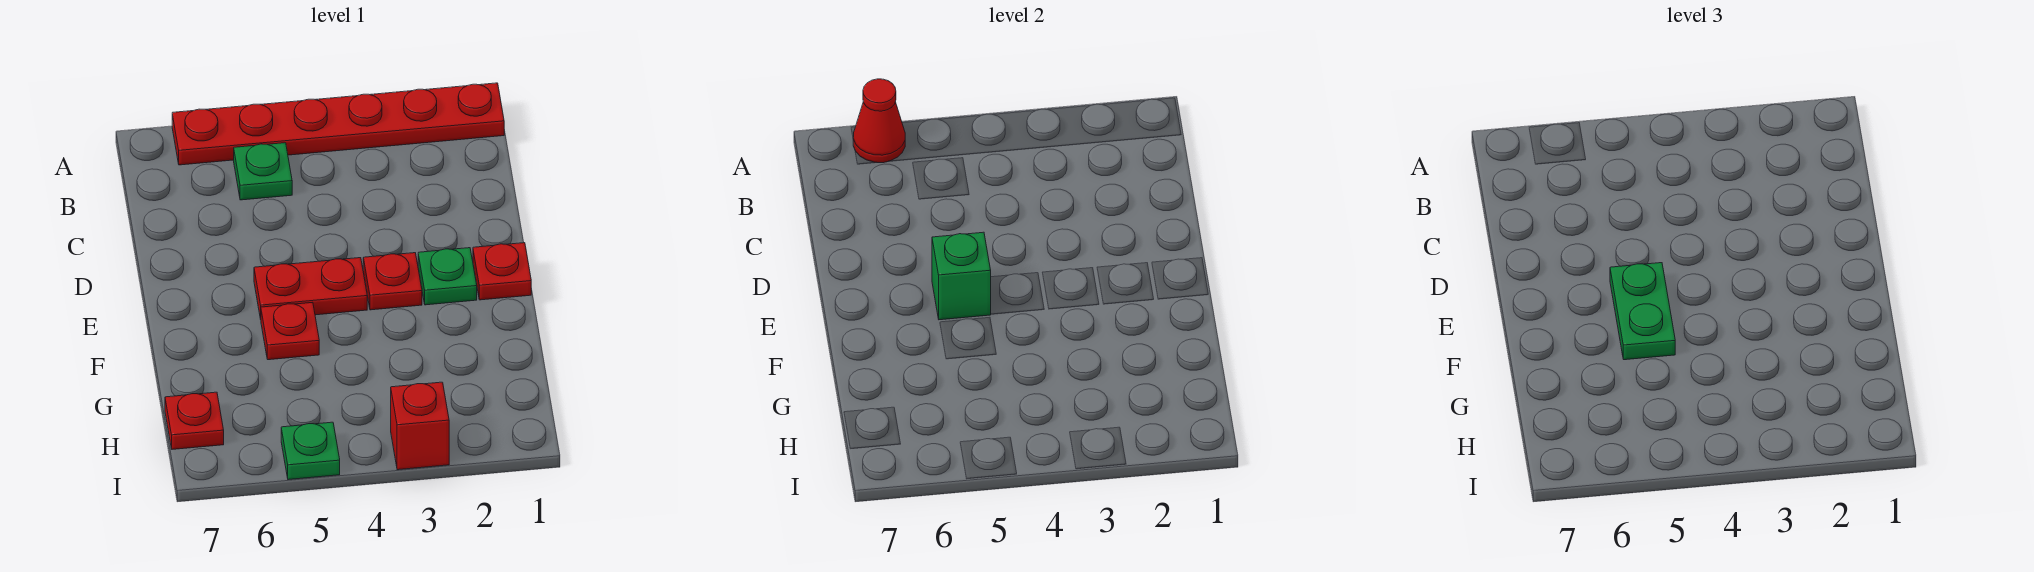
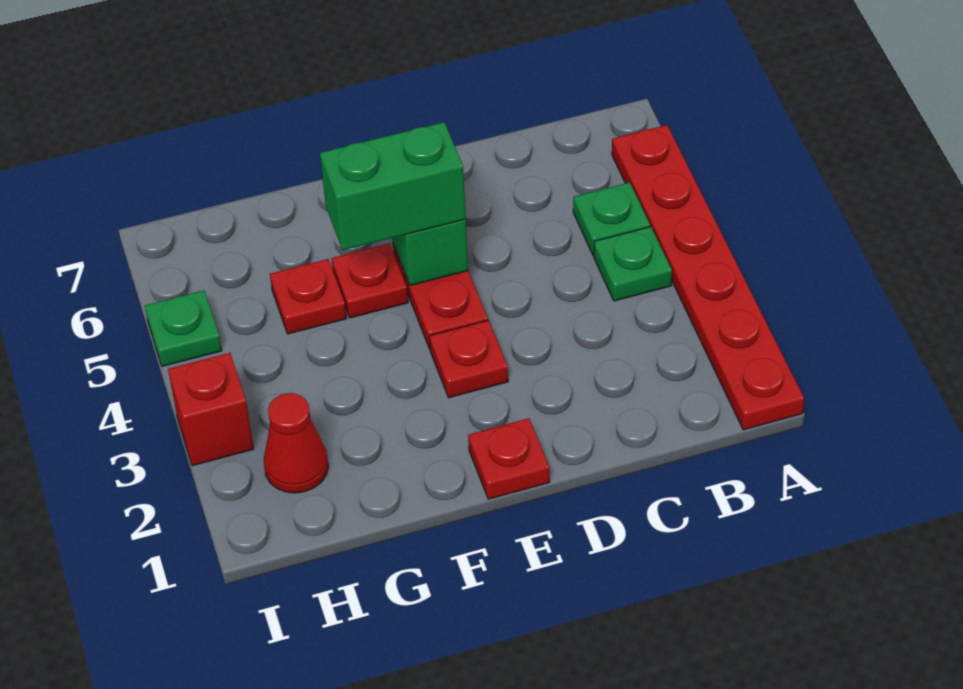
red cone A6 level 2 -> red cone H2 level 1
green plate E2 level 1 -> green plate B4 level 1
green plate E5:F5 level 3 -> green brick E5:F5 level 3
red plate H7 level 1 -> red plate G5 level 1

